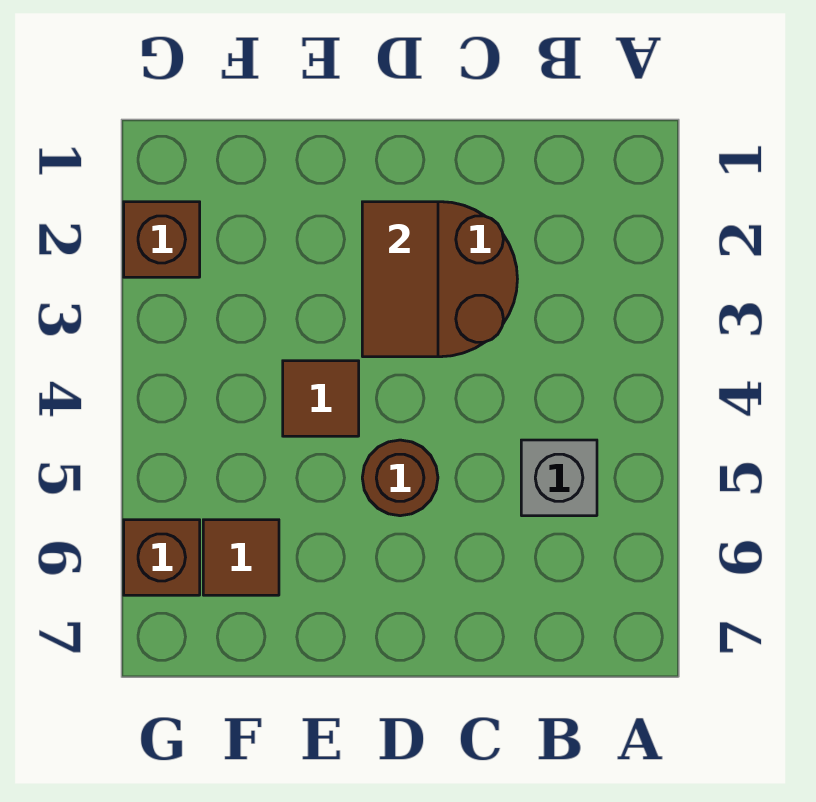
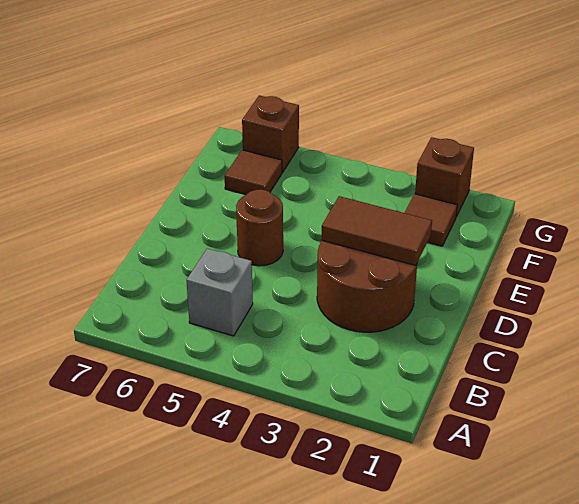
brown tile E4 level 1 -> brown tile F2 level 1

